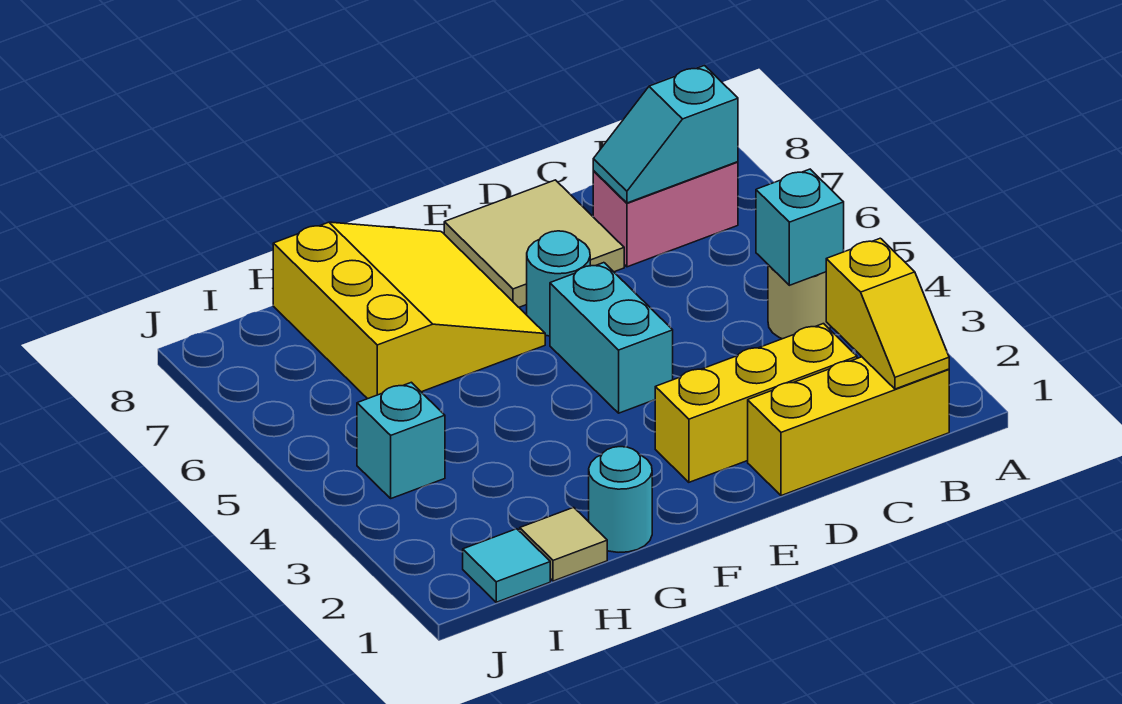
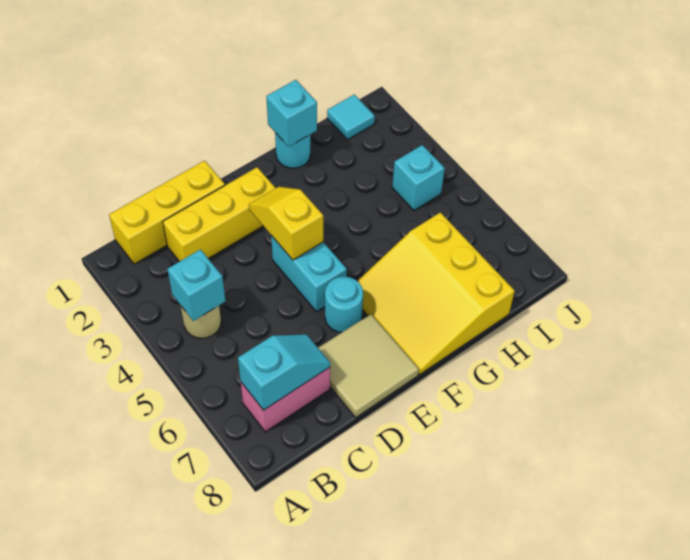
yellow slope B1:B2 level 2 top 2 -> yellow slope E3:E4 level 2 top 4
none -> cyan brick G1 level 2
tan tile H1 level 1 -> none

